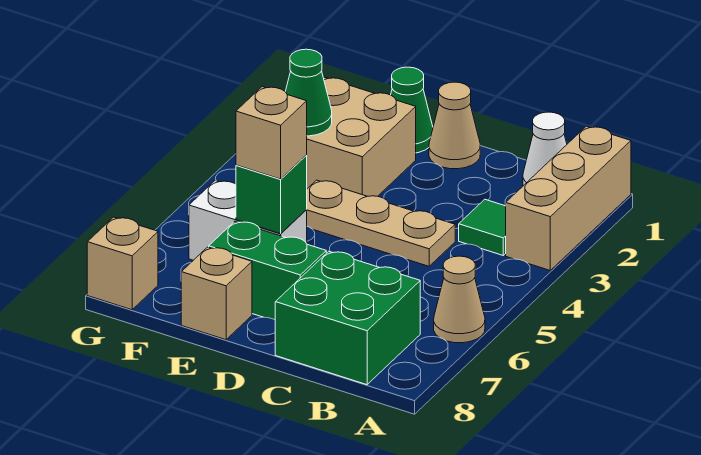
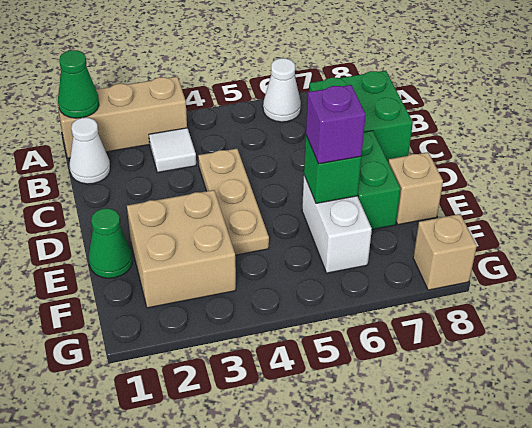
tan cone A6 level 1 -> white cone A6 level 1
green tile B3 level 1 -> white tile B3 level 1
tan cone D1 level 1 -> none
tan brick E6 level 3 -> purple brick E6 level 3
green cone F3 level 2 -> green cone A1 level 2

